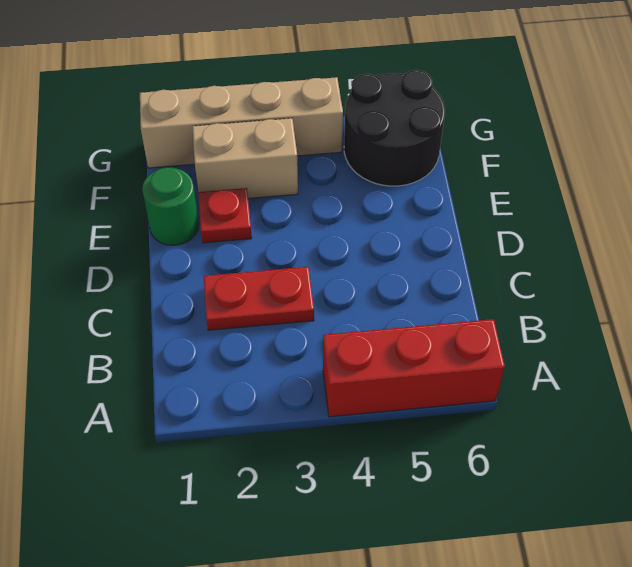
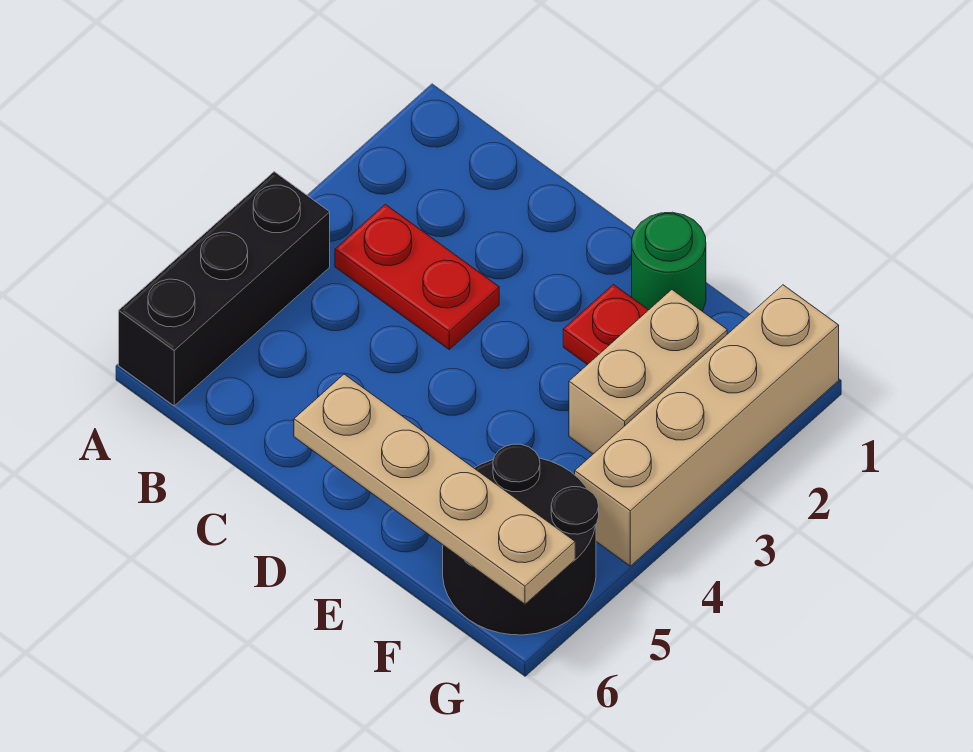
red brick A4:A6 level 1 -> black brick A4:A6 level 1
red plate C2:C3 level 1 -> red plate B3:C3 level 1
none -> tan plate D6:G6 level 2

